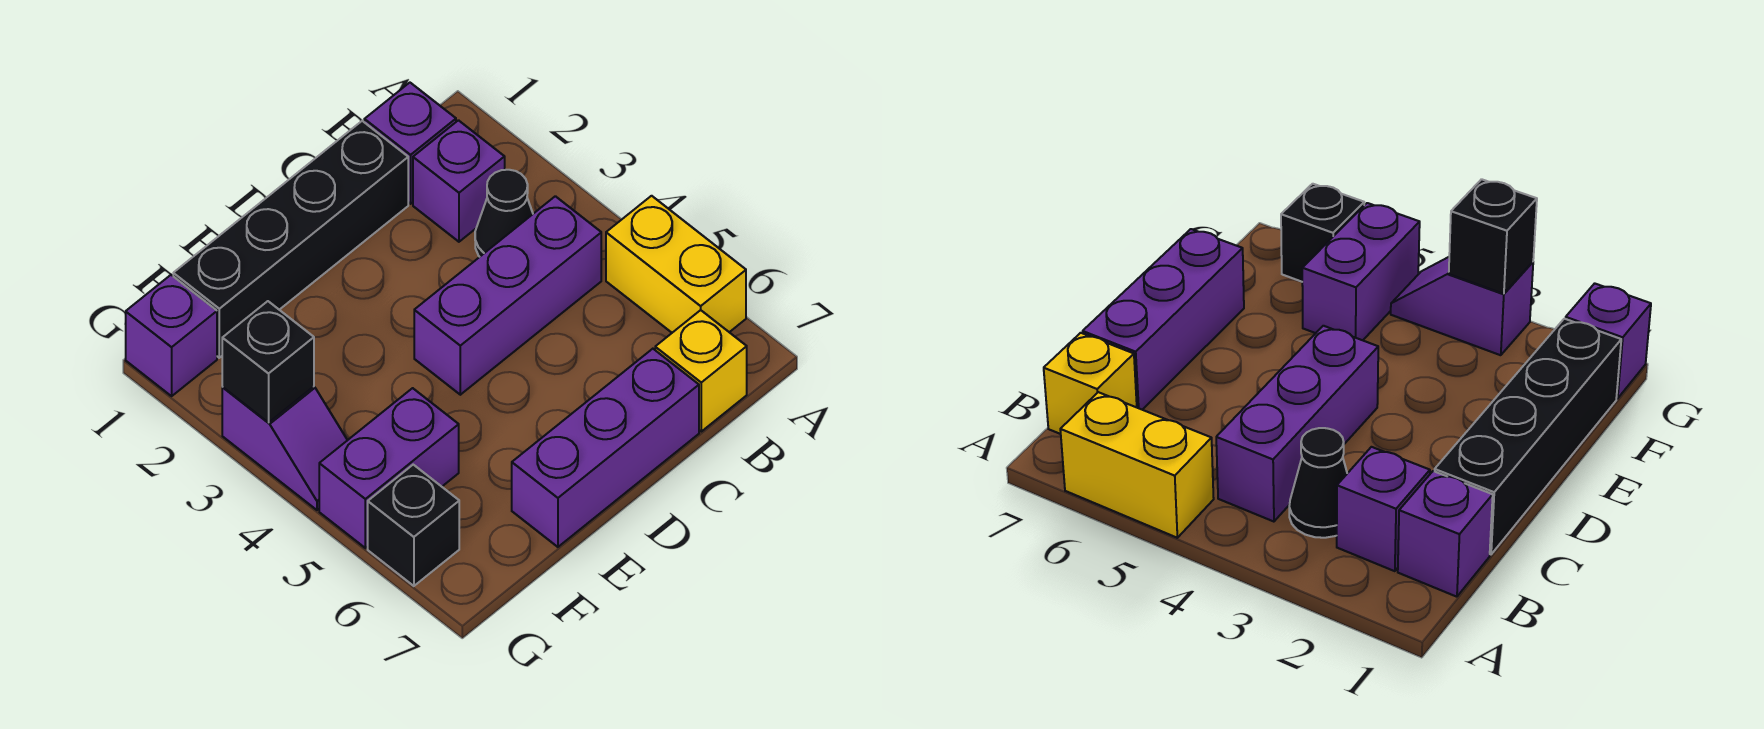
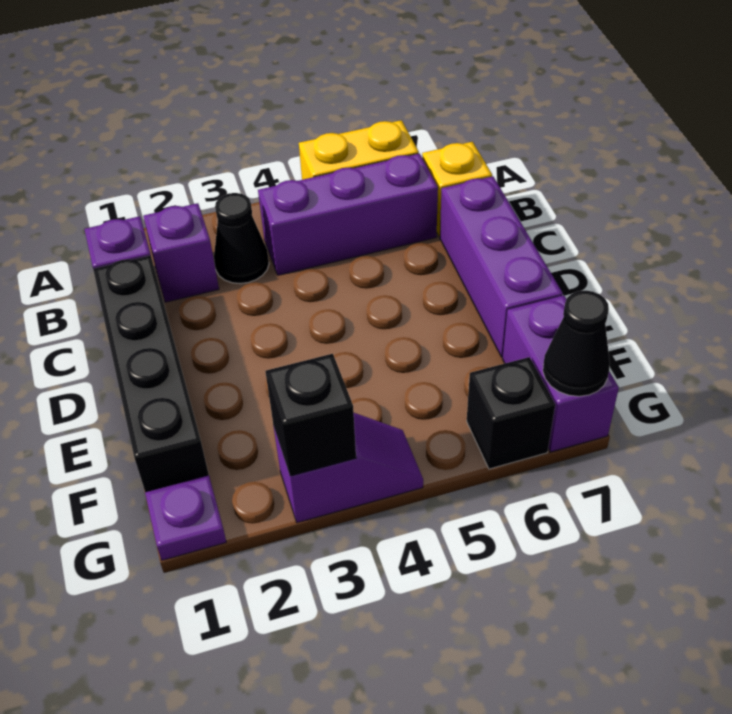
purple brick B4:D4 level 1 -> purple brick B4:B6 level 1
purple brick F5:G5 level 1 -> purple brick F7:G7 level 1
purple brick G1 level 1 -> purple plate G1 level 1
none -> black cone G7 level 2

